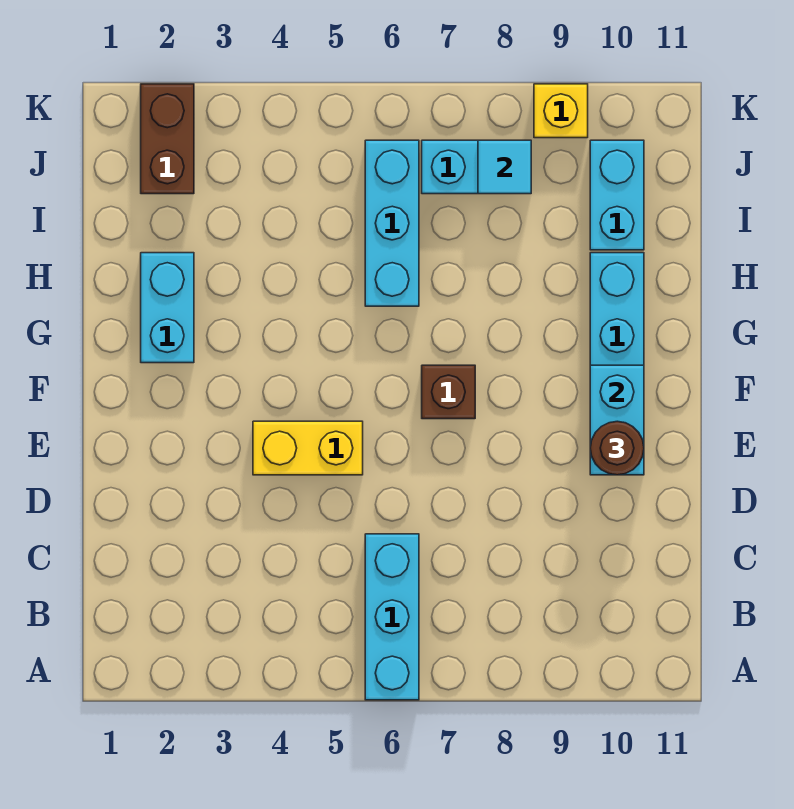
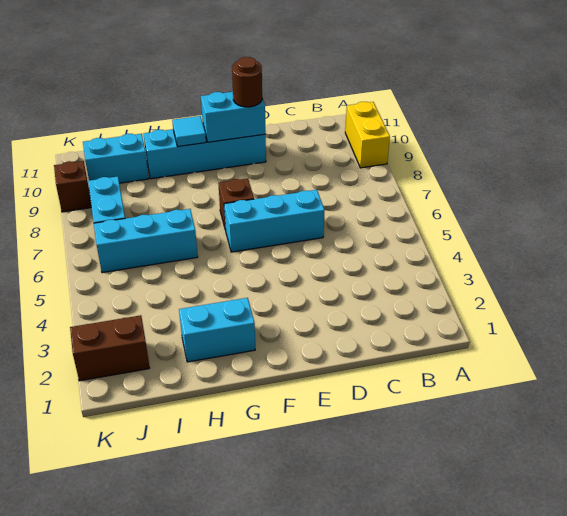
cyan brick A6:C6 level 1 -> cyan brick D6:F6 level 1
yellow brick E4:E5 level 1 -> yellow brick A9:A10 level 1
cyan tile J8 level 2 -> cyan tile G10 level 2
yellow brick K9 level 1 -> brown brick K9 level 1

